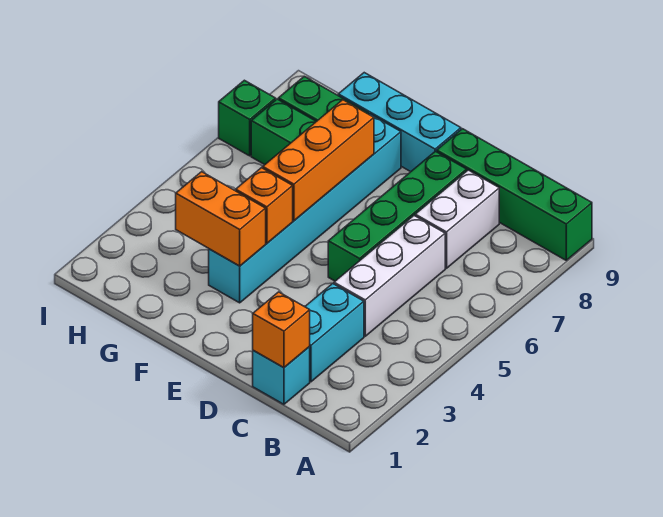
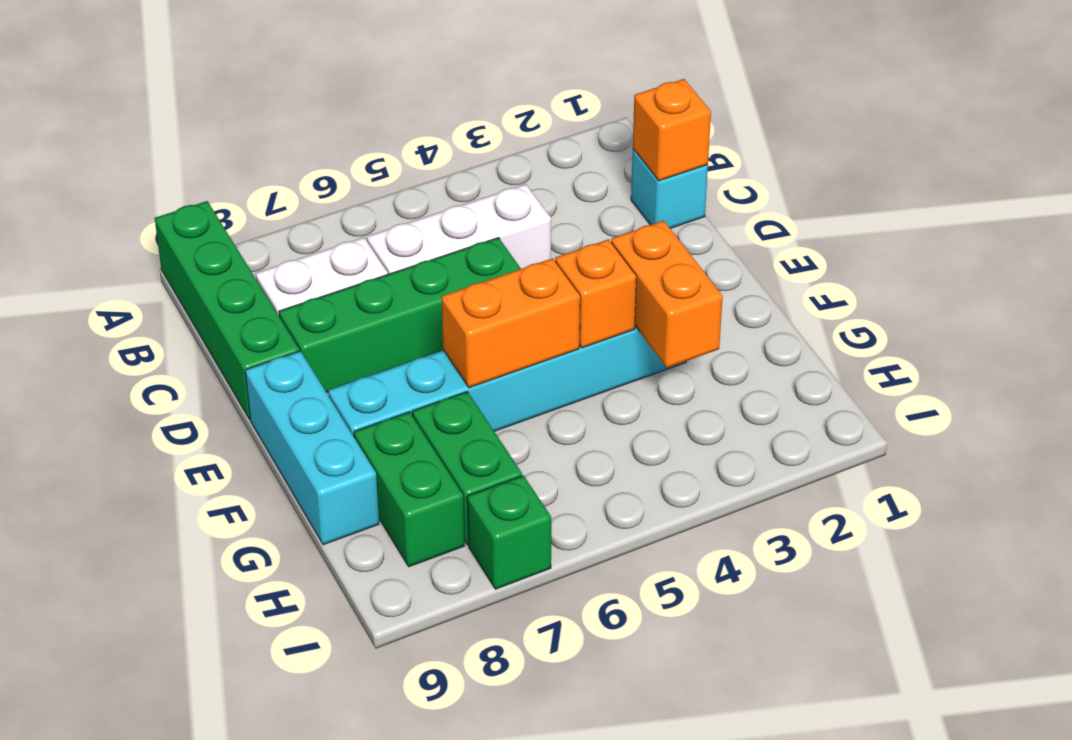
cyan brick C2:C3 level 1 -> none
orange brick F5:F7 level 2 -> orange brick F5:F6 level 2

